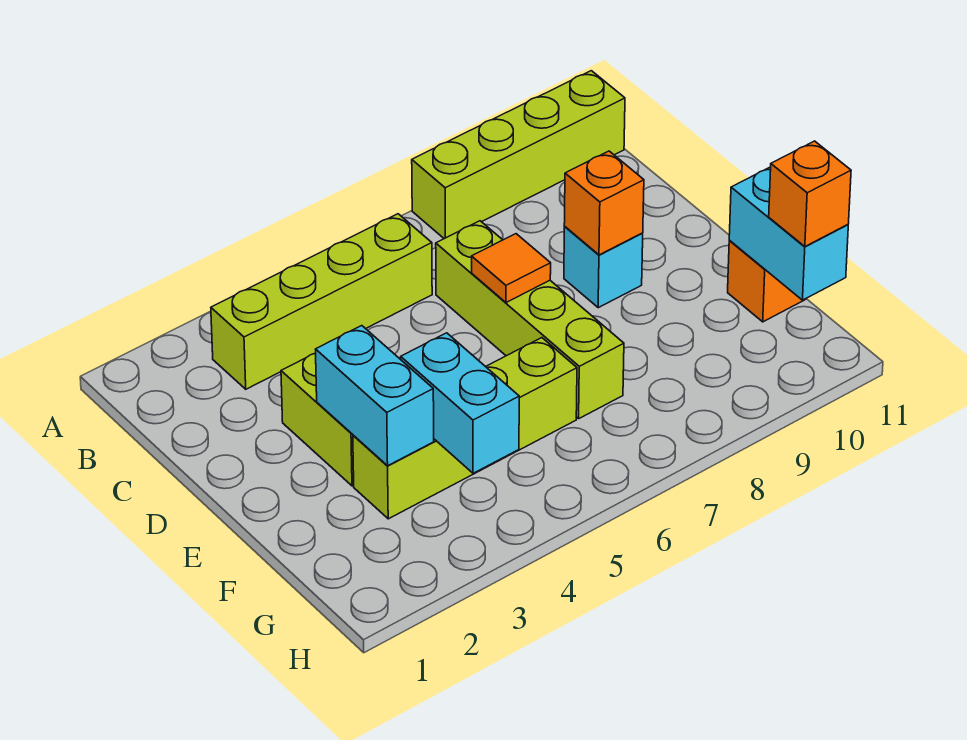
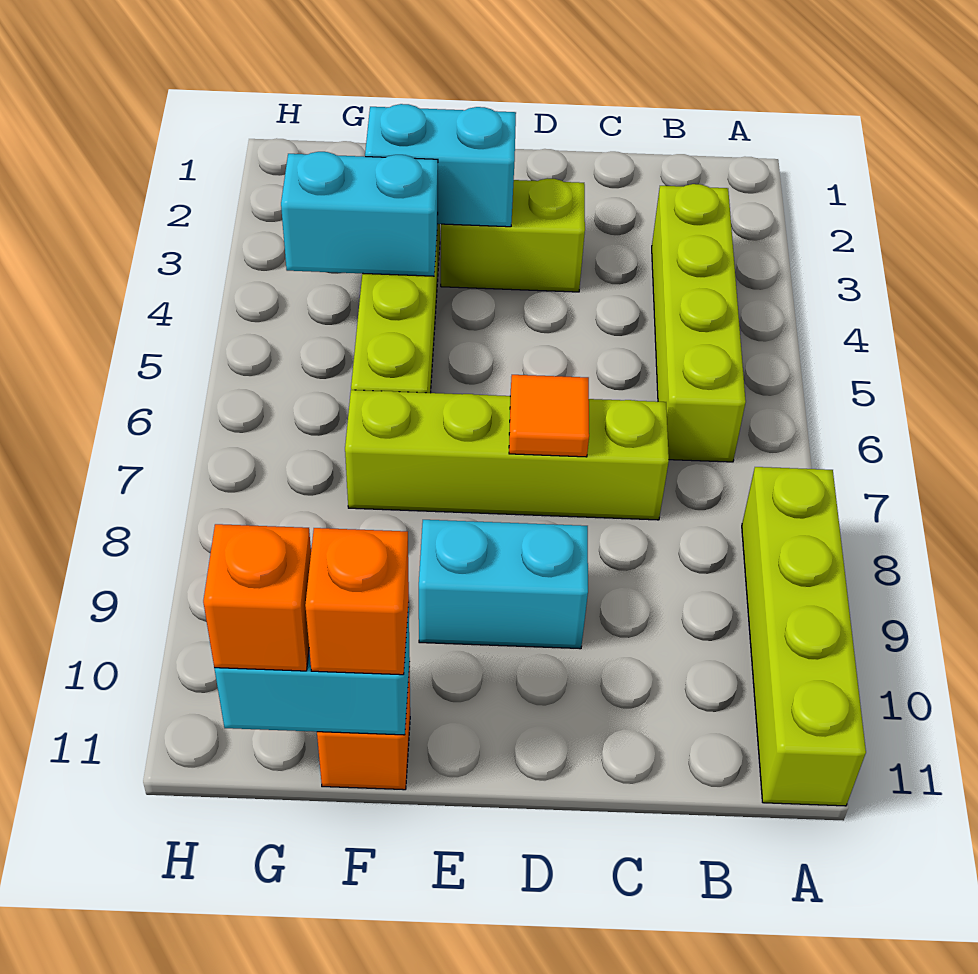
cyan brick D9 level 1 -> cyan brick D9:E9 level 1
orange brick D9 level 2 -> orange brick F11 level 3

